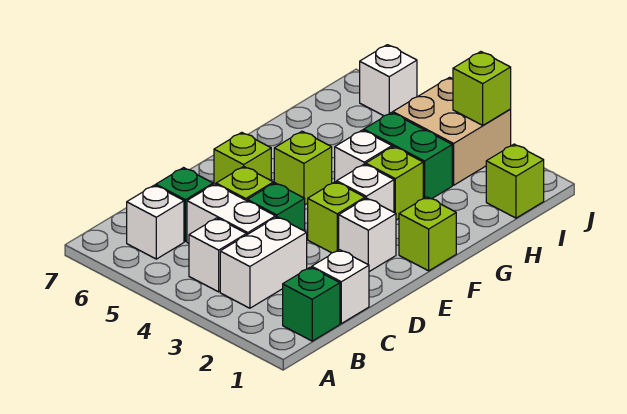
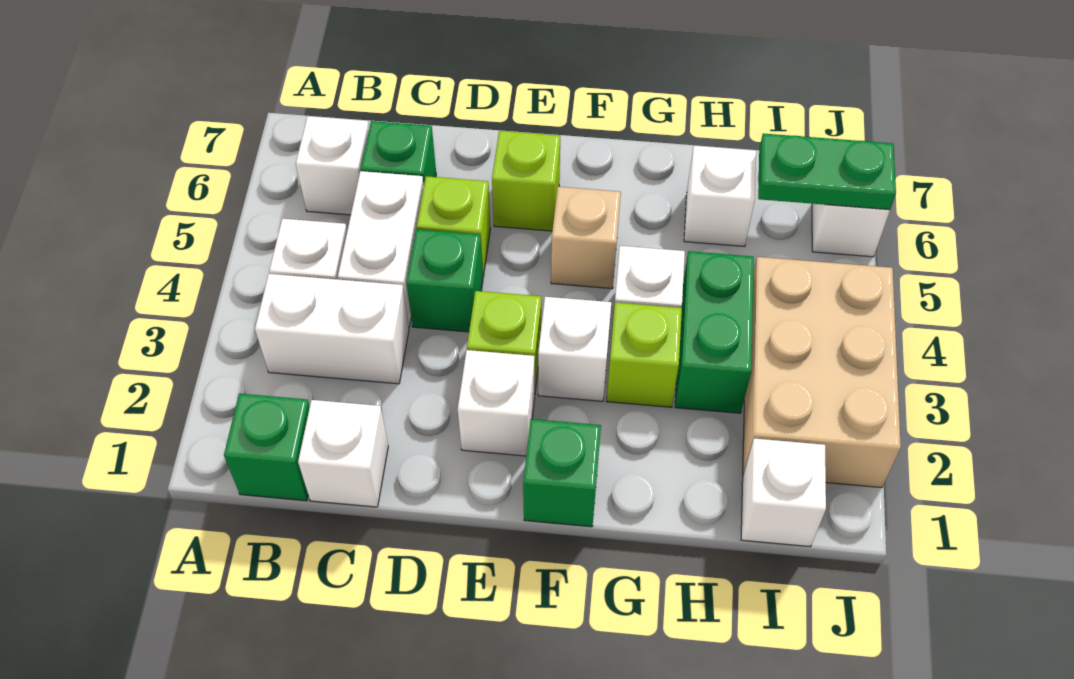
lime brick F1 level 1 -> green brick F1 level 1
lime brick F5 level 1 -> tan brick F5 level 1
none -> white brick H6 level 1
lime brick I1 level 1 -> white brick I1 level 1
tan brick I3:J4 level 1 -> tan brick I2:J4 level 1
none -> green plate I6:J6 level 2
lime brick J3 level 2 -> none

